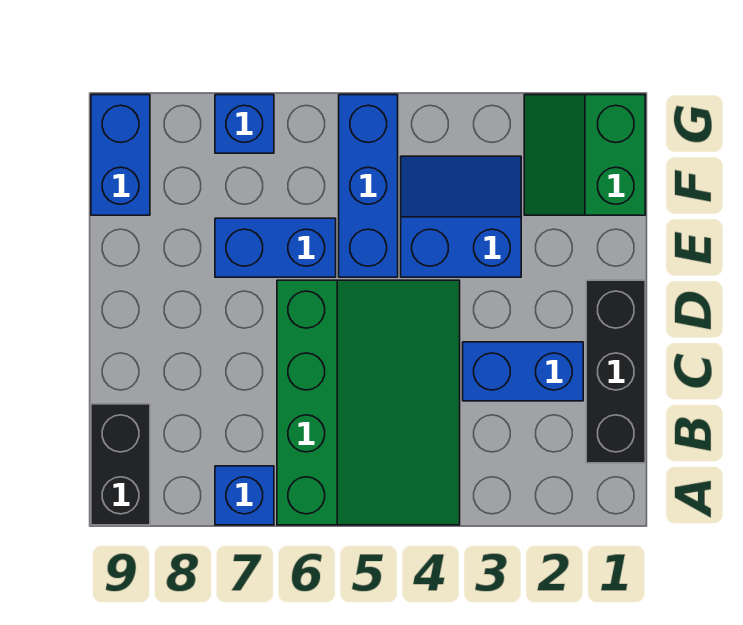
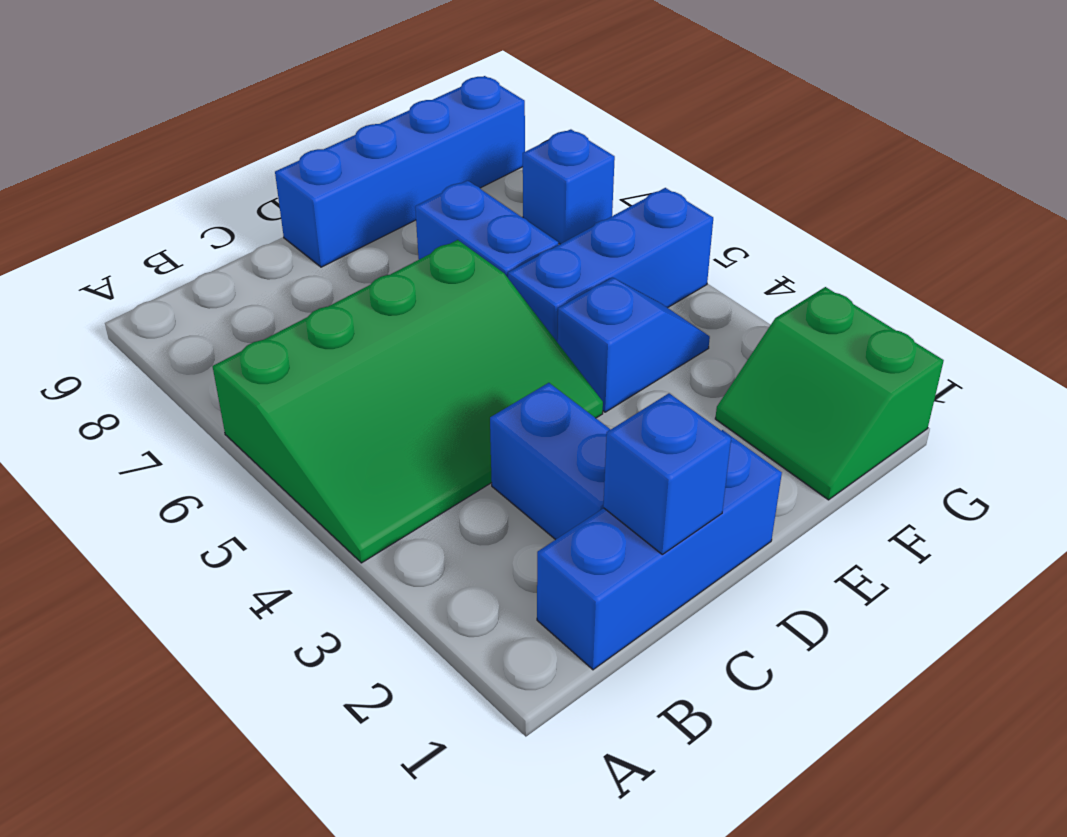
blue brick A7 level 1 -> blue brick C1 level 2
black brick A9:B9 level 1 -> none
black brick B1:D1 level 1 -> blue brick B1:D1 level 1
blue slope E3:F4 level 1 top E -> blue slope E4:F4 level 1 top E
green slope F1:G2 level 1 top 1 -> green slope F1:G2 level 1 top G
blue brick F9:G9 level 1 -> blue brick D9:G9 level 1

